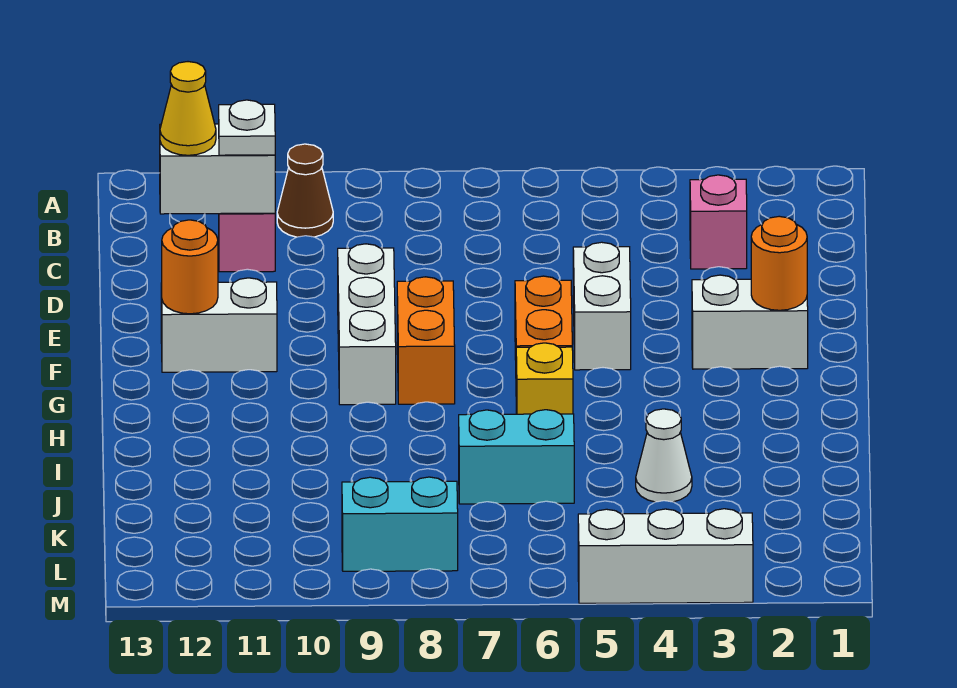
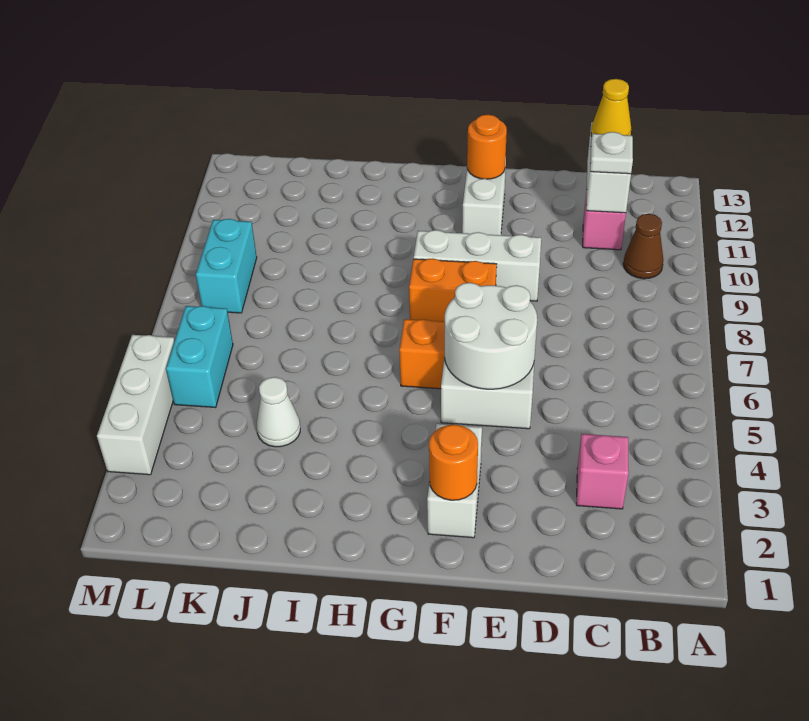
none -> white round brick E5:F6 level 2
yellow brick H6 level 1 -> none
cyan brick J6:J7 level 1 -> cyan brick L5:L6 level 1

